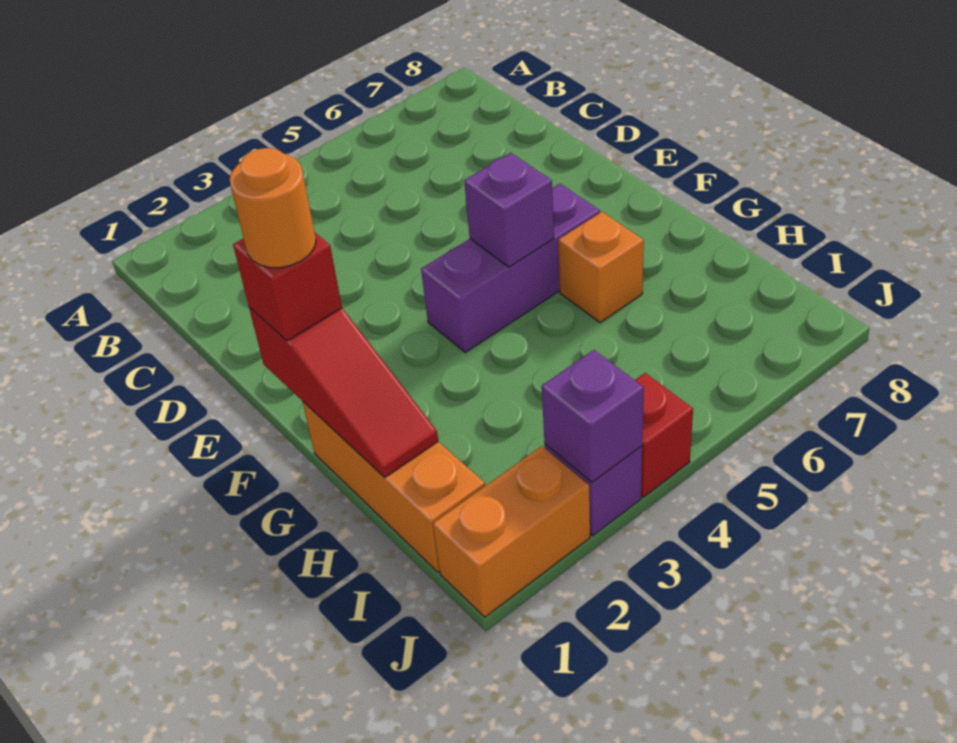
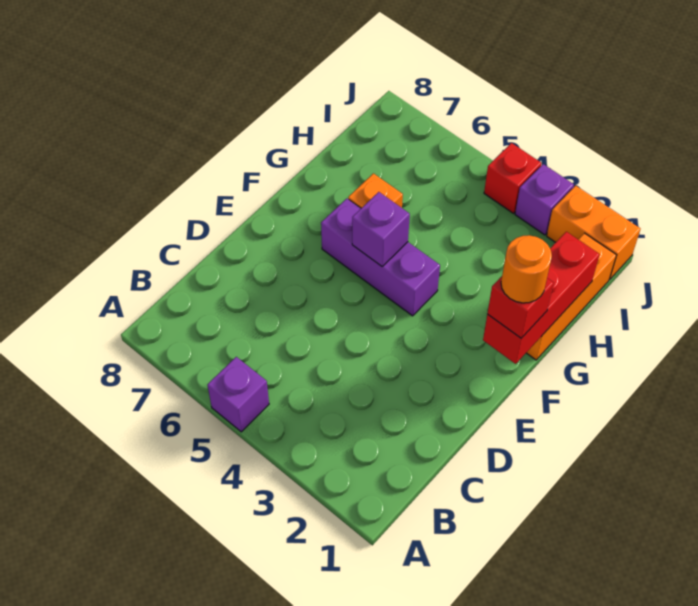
red slope F1:H1 level 2 top F -> red brick F1:H1 level 2
purple brick J3 level 2 -> purple brick A5 level 1

